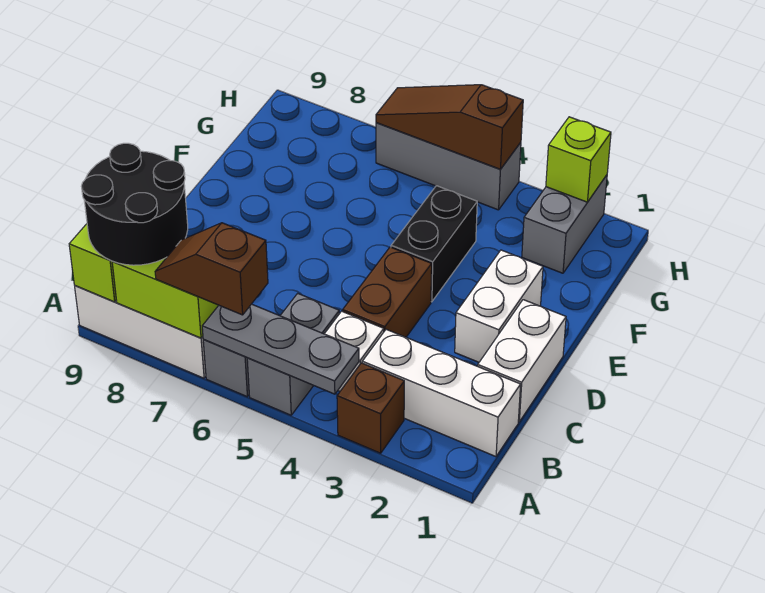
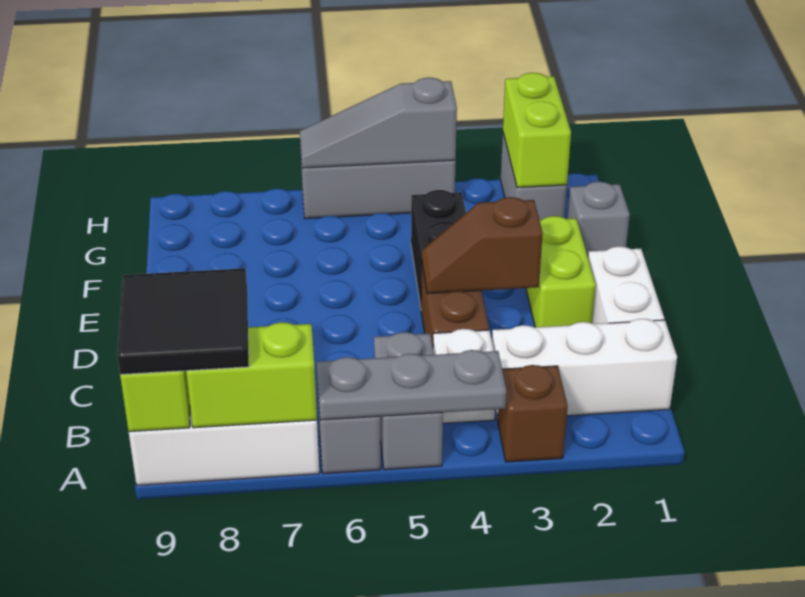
brown slope A6:A7 level 3 top 6 -> brown slope D3:D4 level 2 top 3
black round brick A8:B9 level 3 -> black tile A8:B9 level 3
white brick D2:E2 level 1 -> lime brick D2:E2 level 1
none -> grey brick F1 level 1
lime brick H2 level 2 -> lime brick G2:H2 level 2
brown slope H4:H6 level 2 top 4 -> grey slope H4:H6 level 2 top 4

